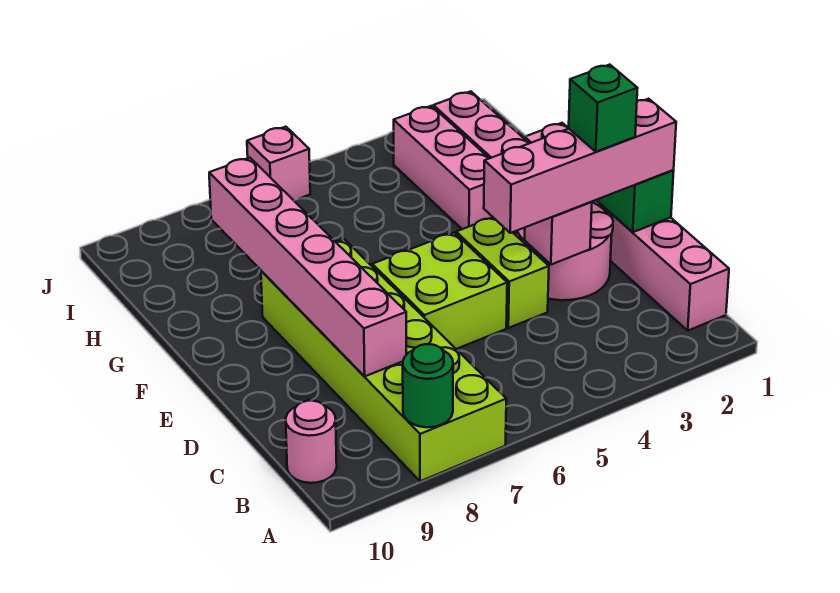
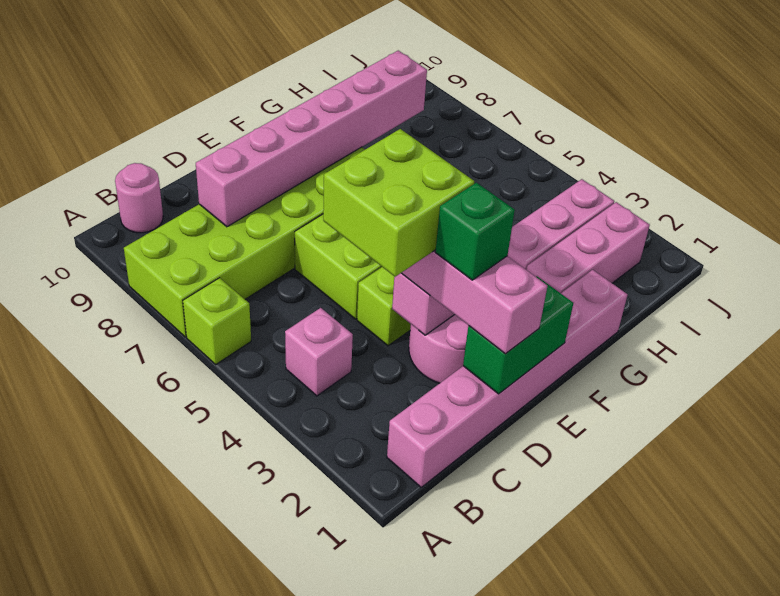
none -> lime brick A6 level 1
green round brick A8 level 2 -> none
none -> lime brick C3:D4 level 4
pink brick J6 level 1 -> pink brick B4 level 1

